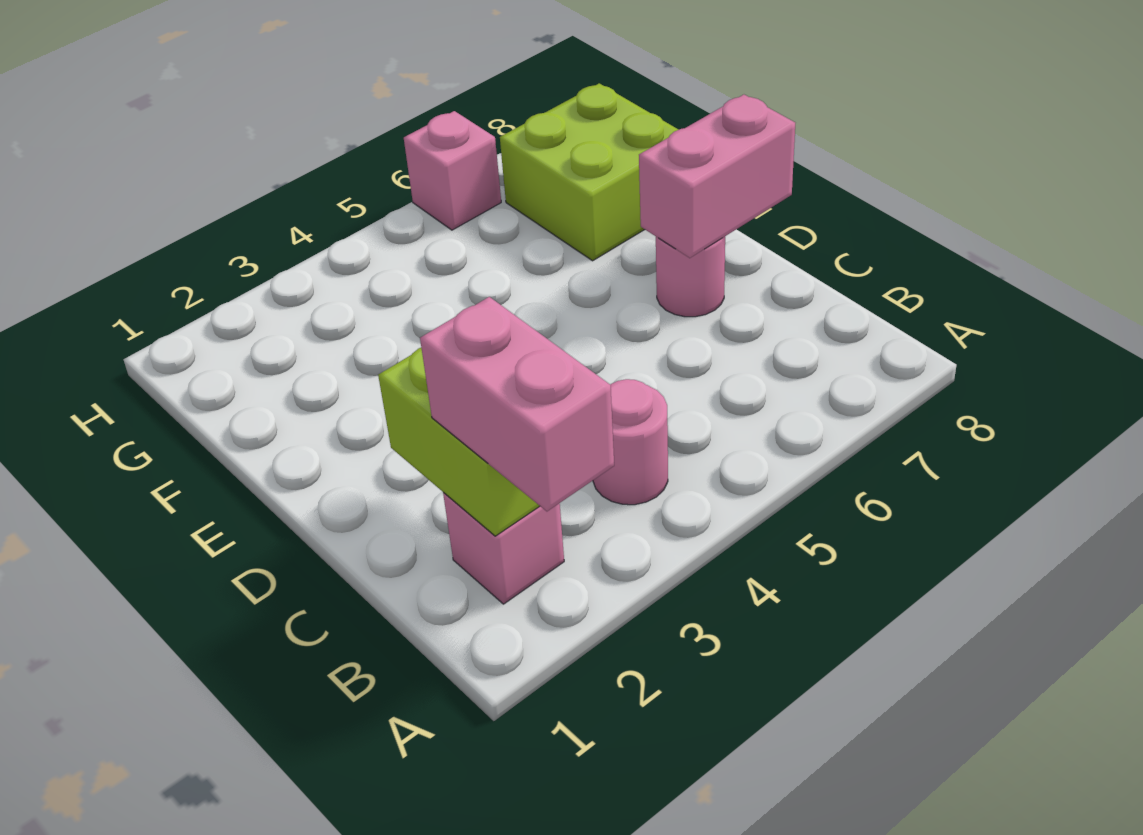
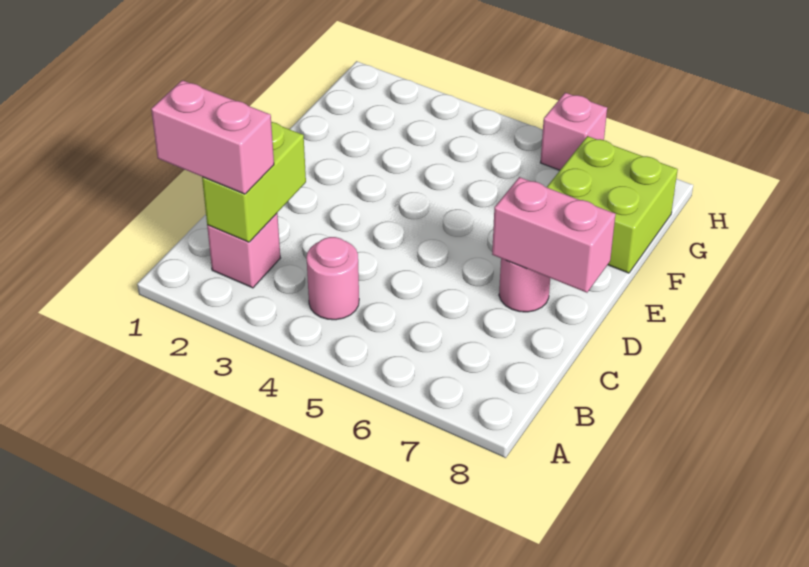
pink brick A2:B2 level 3 -> pink brick B1:B2 level 3

